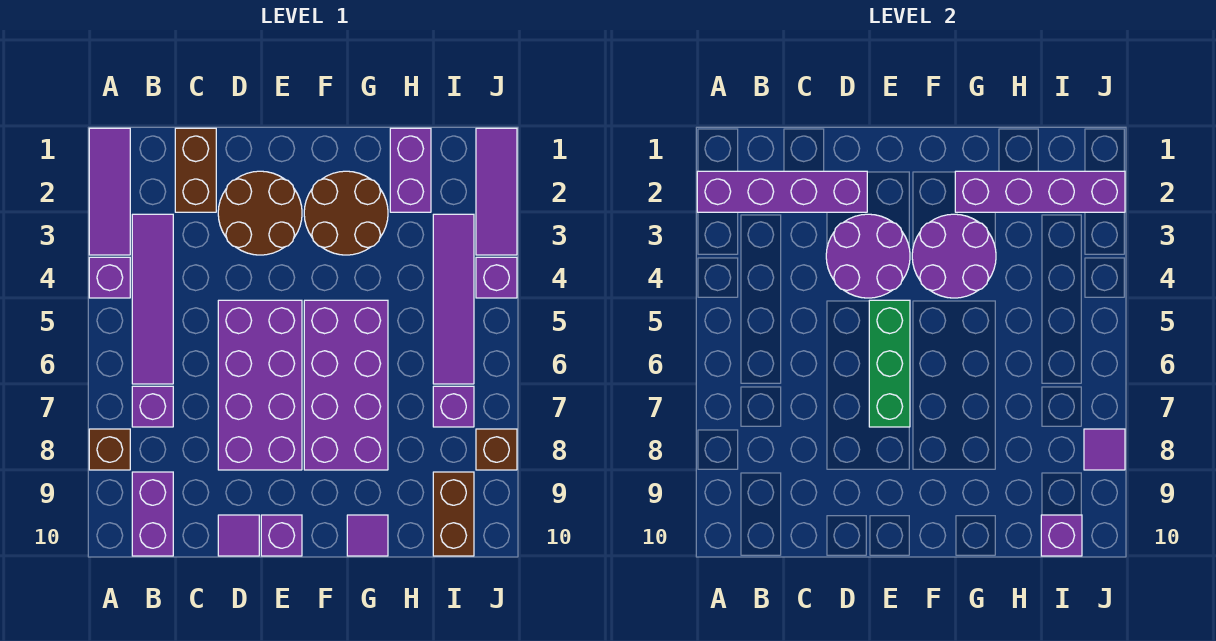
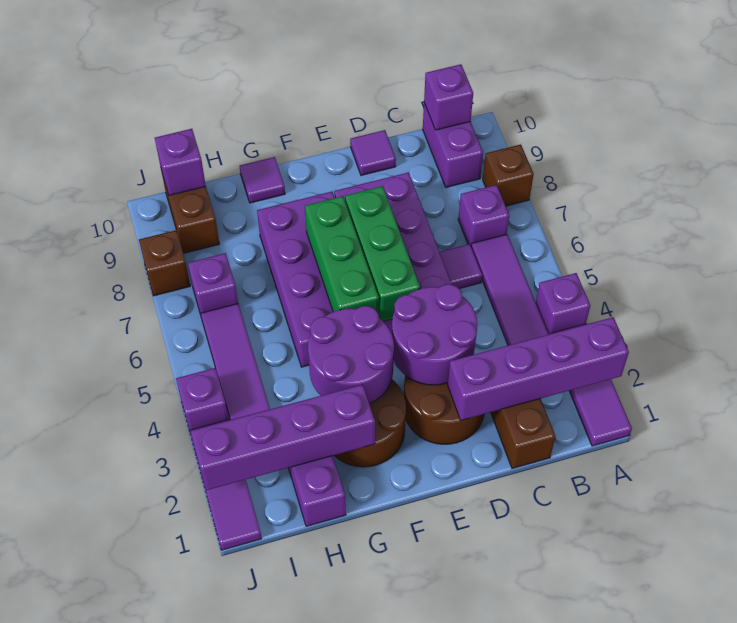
purple brick E10 level 1 -> purple brick B10 level 2
none -> green brick F5:F7 level 2
purple tile J8 level 2 -> purple tile C6 level 1

